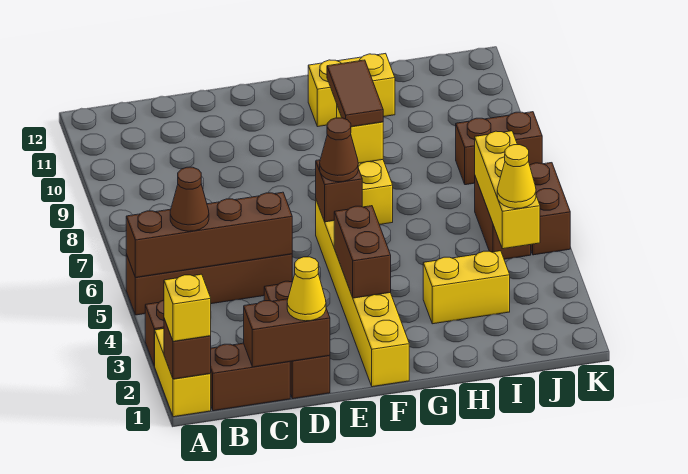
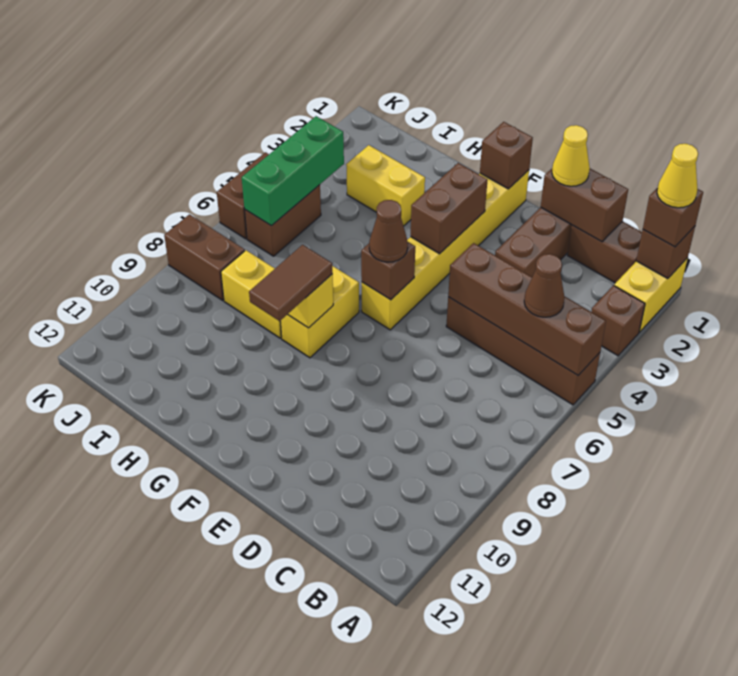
yellow brick A1 level 3 -> brown brick A1 level 3
none -> brown brick F1 level 2
yellow brick G11:H11 level 1 -> yellow brick H8:I8 level 1
yellow brick J4:J6 level 2 -> green brick J4:J6 level 2
yellow cone J4 level 3 -> yellow cone A1 level 4

